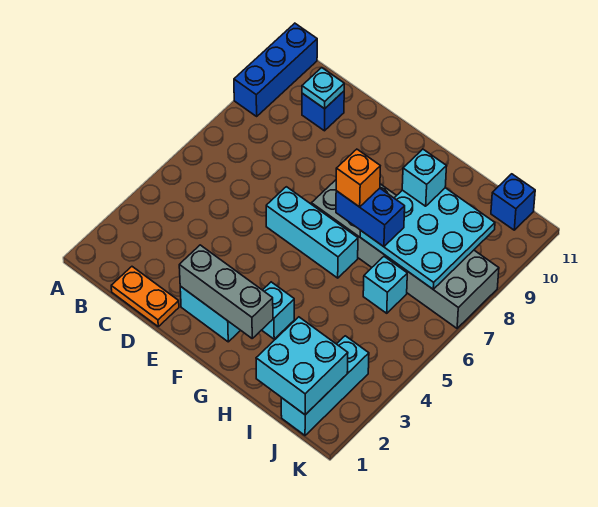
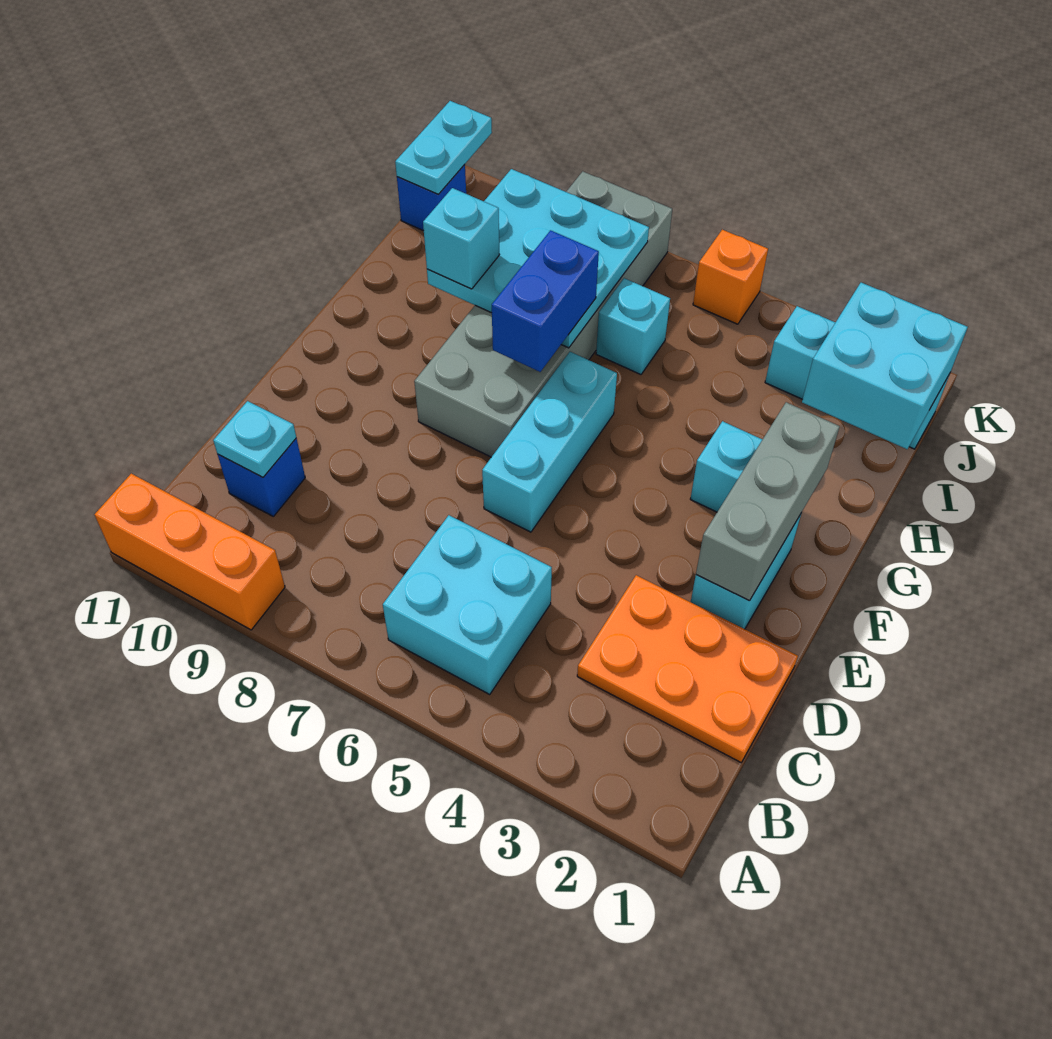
blue brick A9:A11 level 1 -> orange brick A9:A11 level 1
none -> cyan brick B5:C6 level 1
orange plate C1:D1 level 1 -> orange plate C1:D3 level 1
orange brick G7 level 4 -> orange brick K5 level 1
none -> cyan plate J11:K11 level 2

